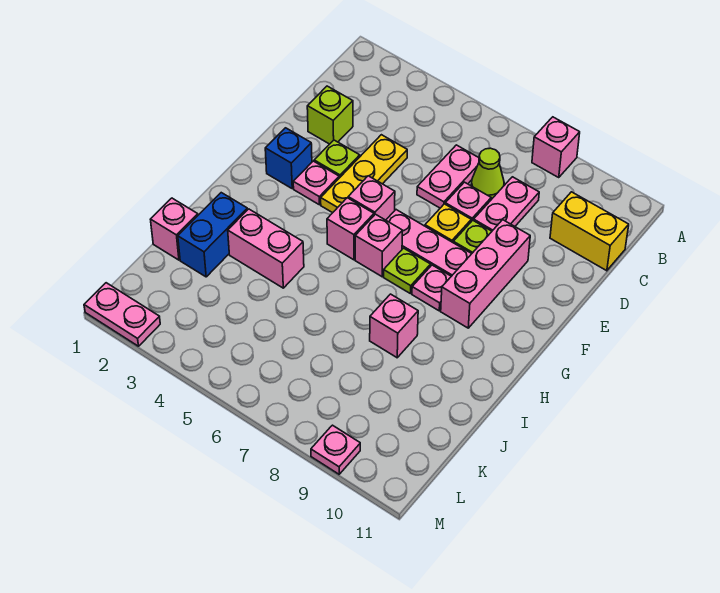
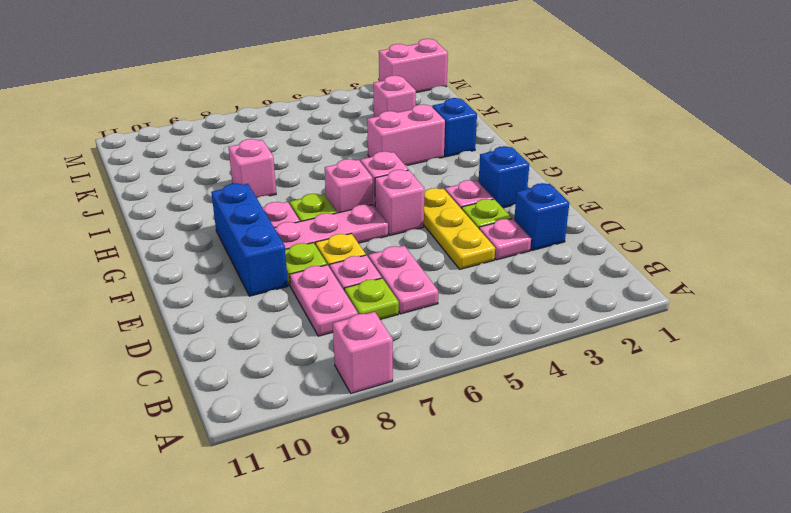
lime cone C7 level 1 -> lime plate C7 level 1
yellow brick C10:C11 level 1 -> none
lime brick D2 level 1 -> blue brick D2 level 1
pink brick E9:G9 level 1 -> blue brick E9:G9 level 1
blue brick I2:J2 level 1 -> blue brick I2 level 1
pink brick J1 level 1 -> pink brick K3 level 1
pink plate M1:M2 level 1 -> pink brick M1:M2 level 1
pink plate M9 level 1 -> pink plate D3 level 1

